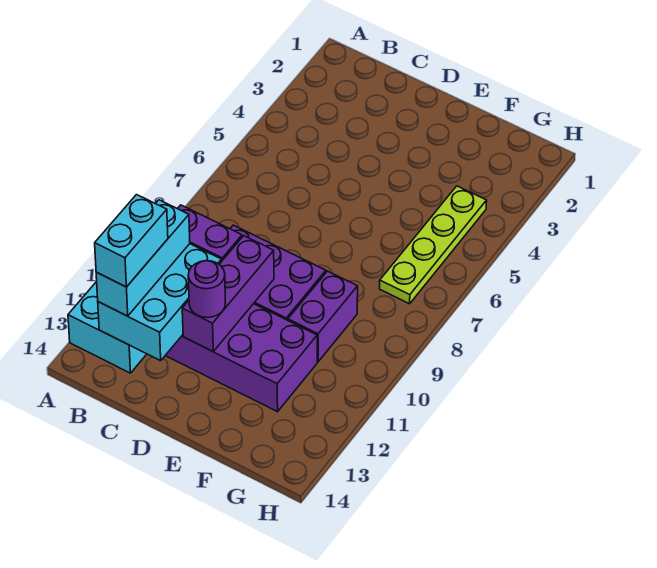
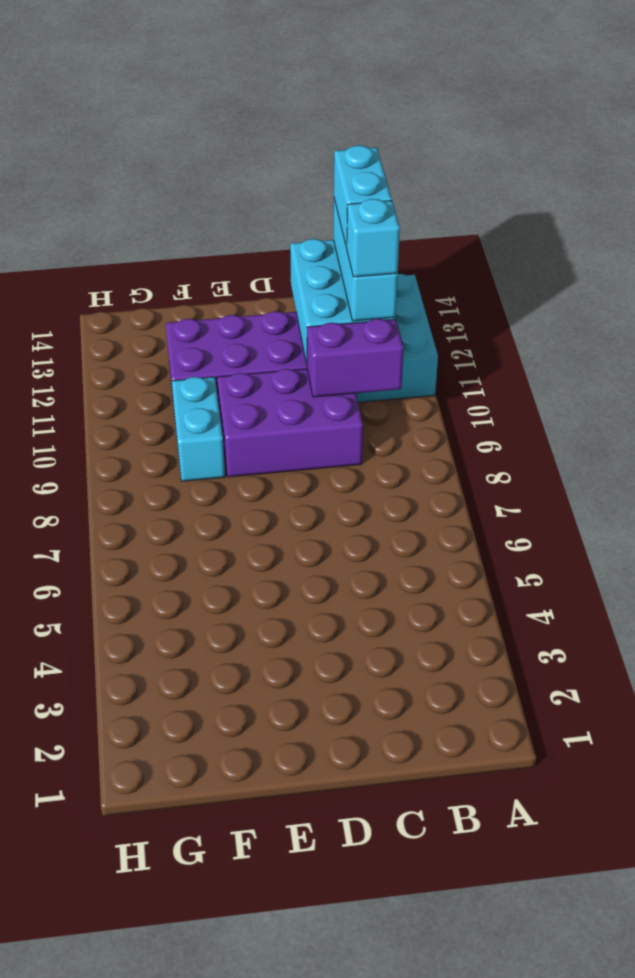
none -> cyan brick B11 level 4
purple brick D10:D12 level 2 -> none
purple round brick D12 level 3 -> none
purple brick F9:F10 level 1 -> cyan brick F9:F10 level 1
lime plate G4:G7 level 1 -> none

